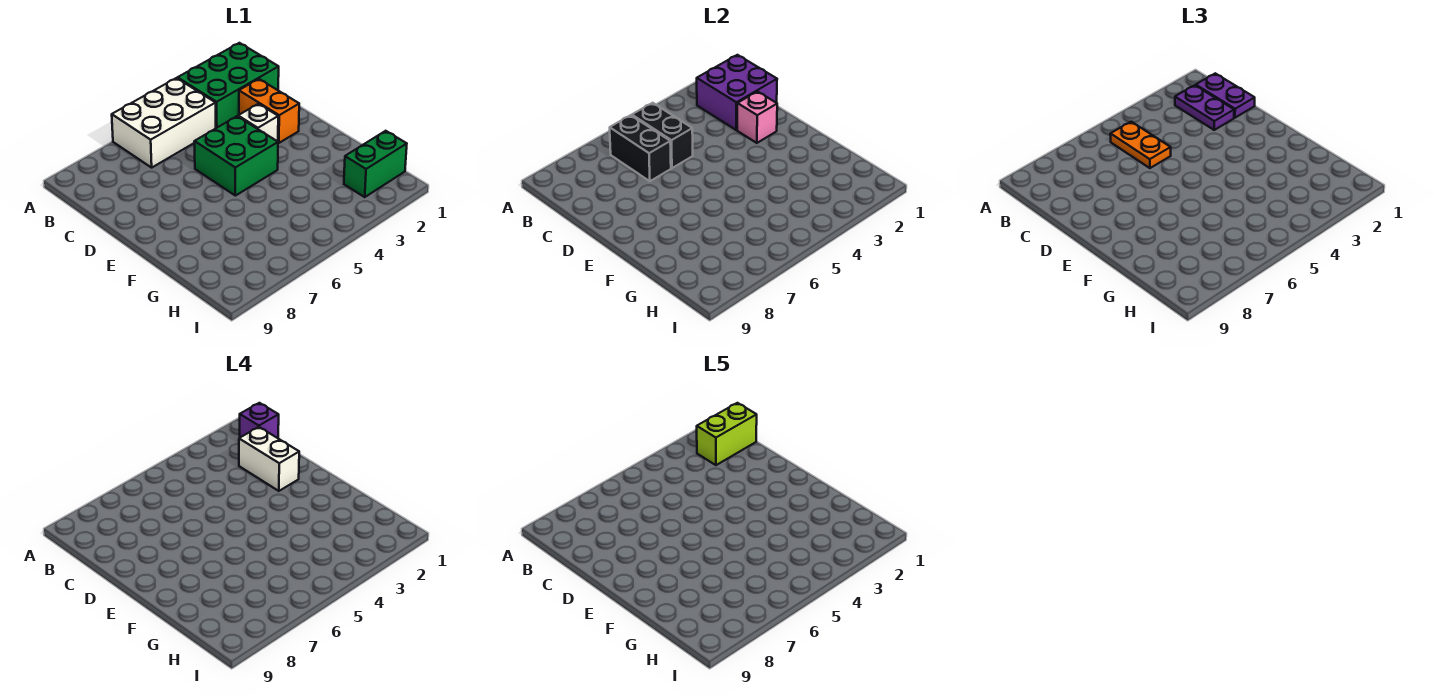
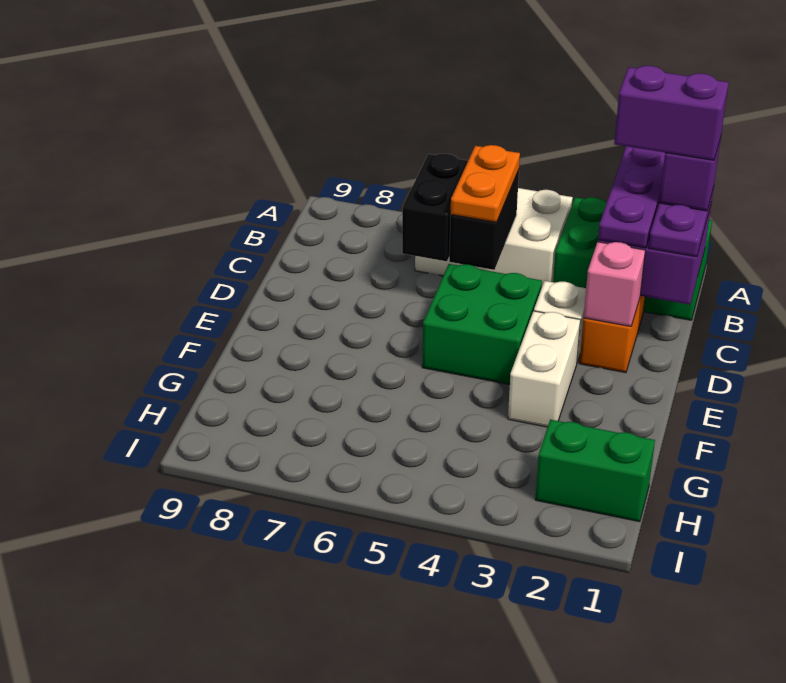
lime brick B1:B2 level 5 -> purple brick B1:B2 level 5
purple plate B2:C2 level 3 -> purple plate A2:C2 level 3
white brick C2:D2 level 4 -> white brick E3:F3 level 1

